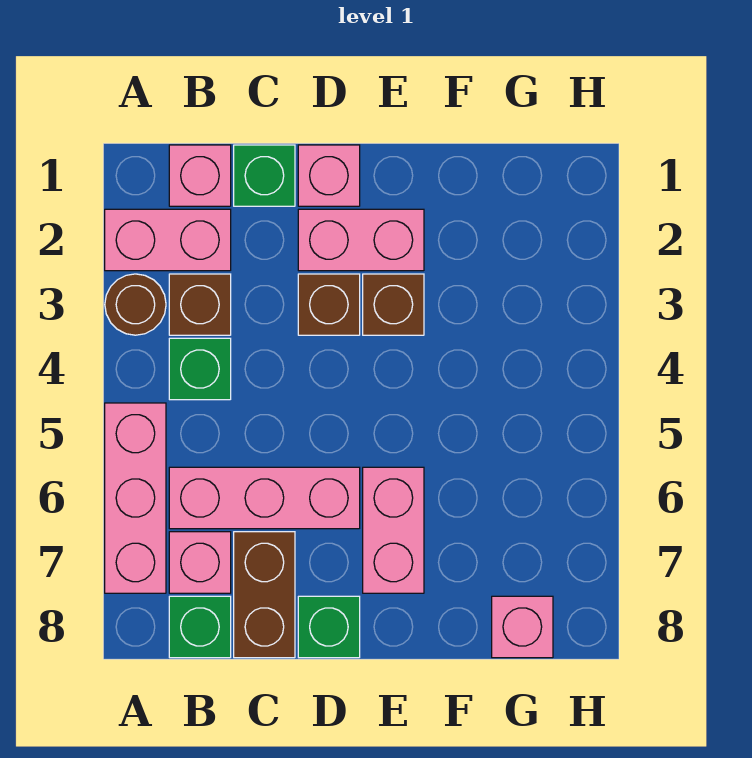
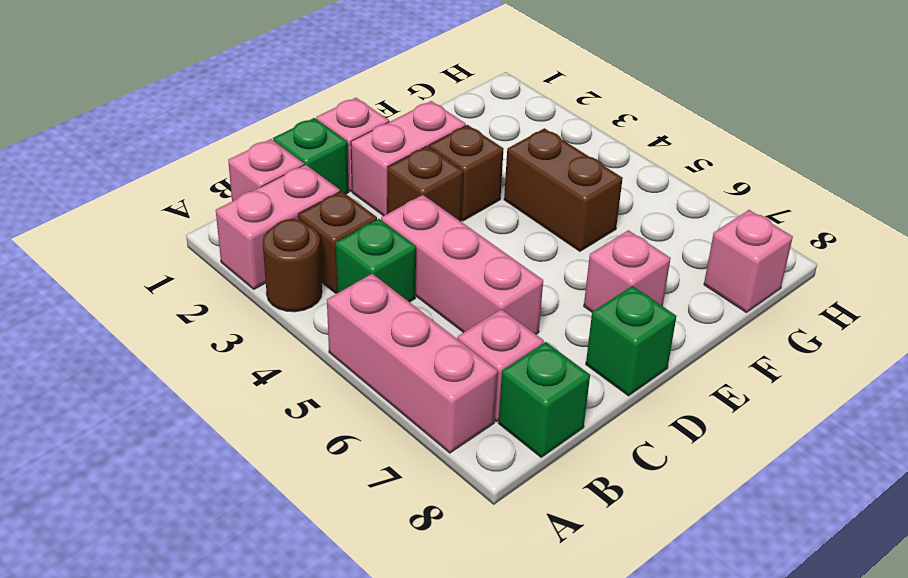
pink brick B6:D6 level 1 -> pink brick C4:C6 level 1
brown brick C7:C8 level 1 -> brown brick F4:F5 level 1
pink brick E6:E7 level 1 -> pink brick E7 level 1

